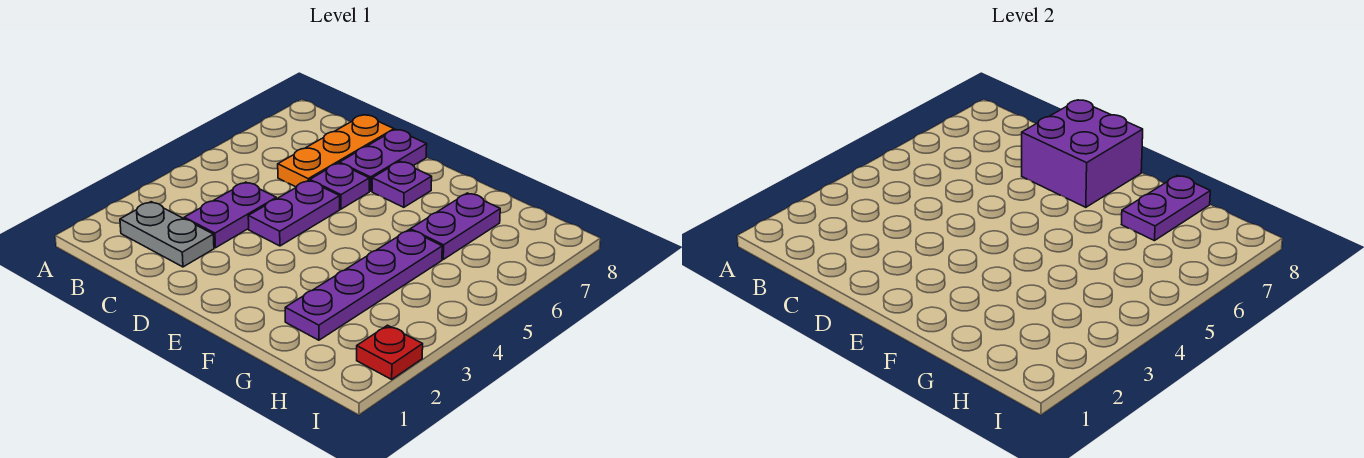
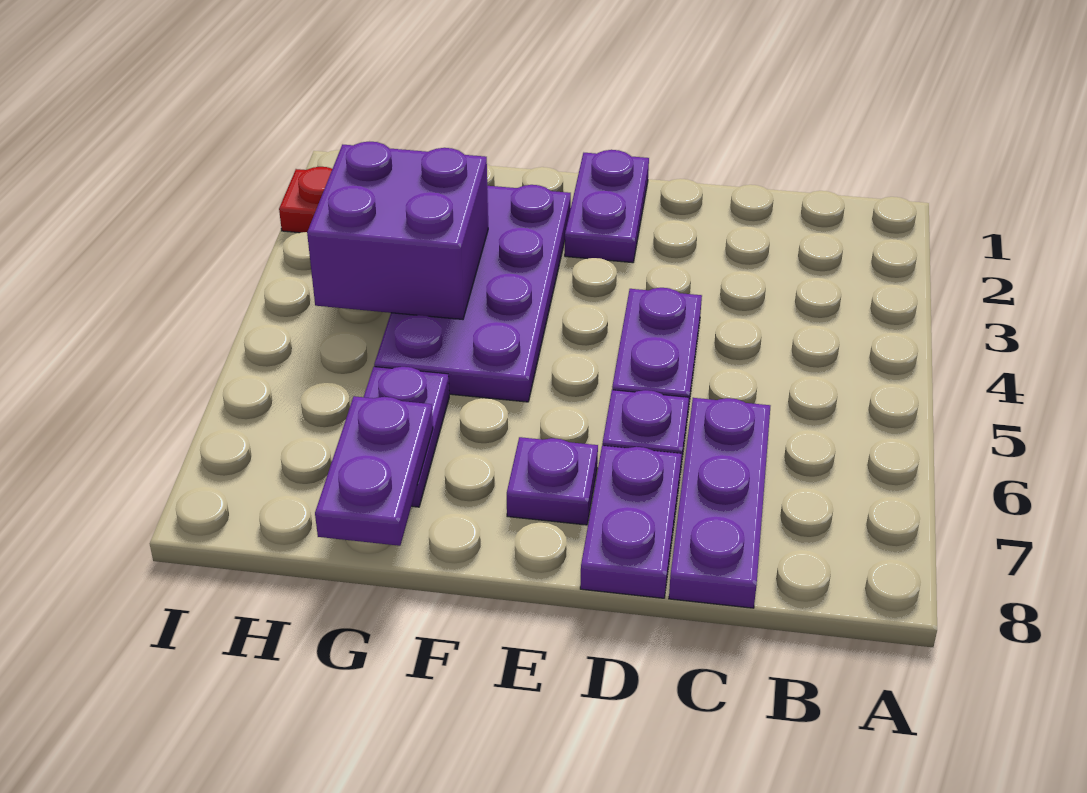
grey plate B2:C2 level 1 -> none
purple plate C3:C4 level 1 -> purple plate E1:E2 level 1
orange plate C6:C8 level 1 -> purple plate C6:C8 level 1
purple brick D7:E8 level 2 -> purple brick G3:H4 level 2
purple plate G2:G5 level 1 -> purple plate F2:G5 level 1

